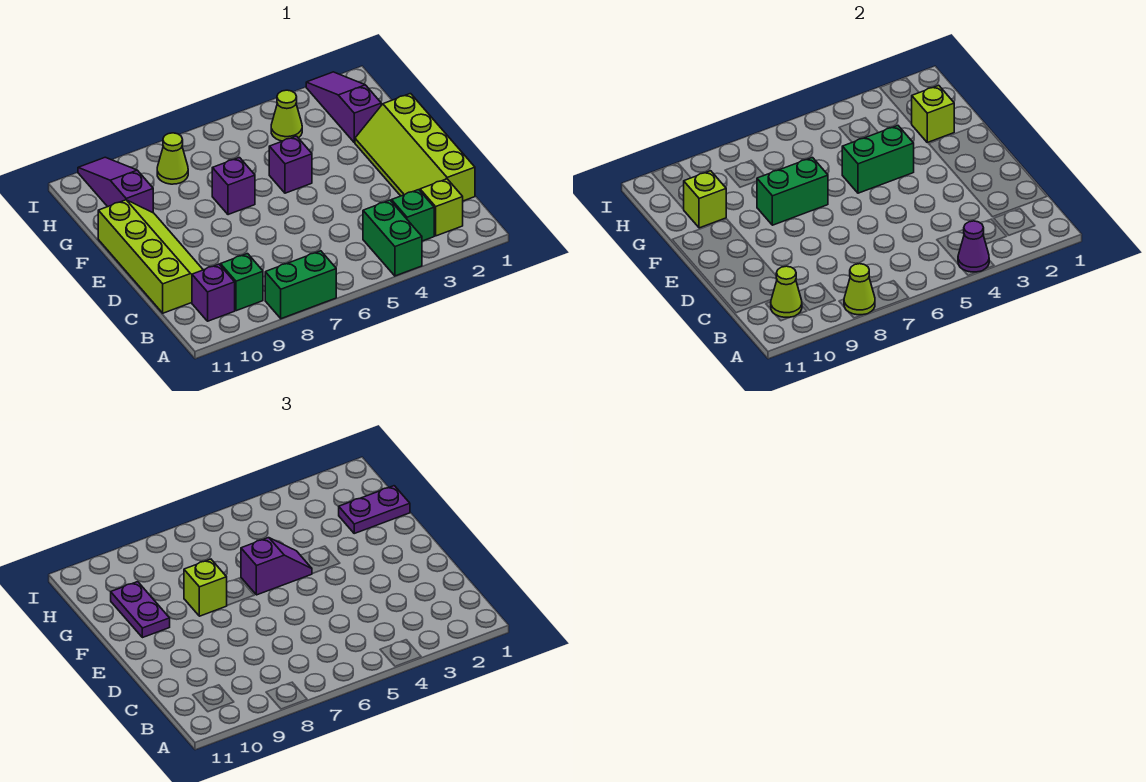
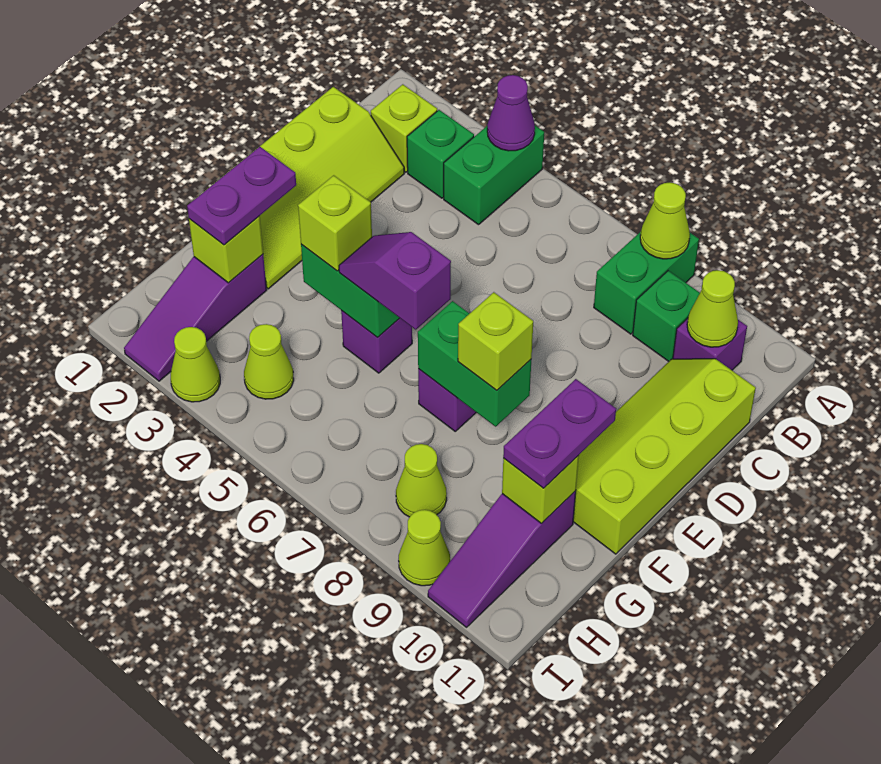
green brick A7:A8 level 1 -> green brick A8:B8 level 1
none -> lime brick F4 level 3
purple plate G1:G2 level 3 -> purple plate F2:G2 level 3
none -> lime cone I3 level 1
none -> lime cone I9 level 1

